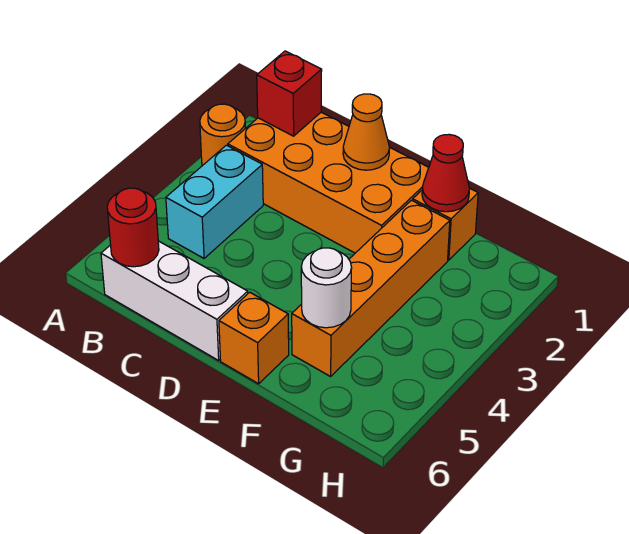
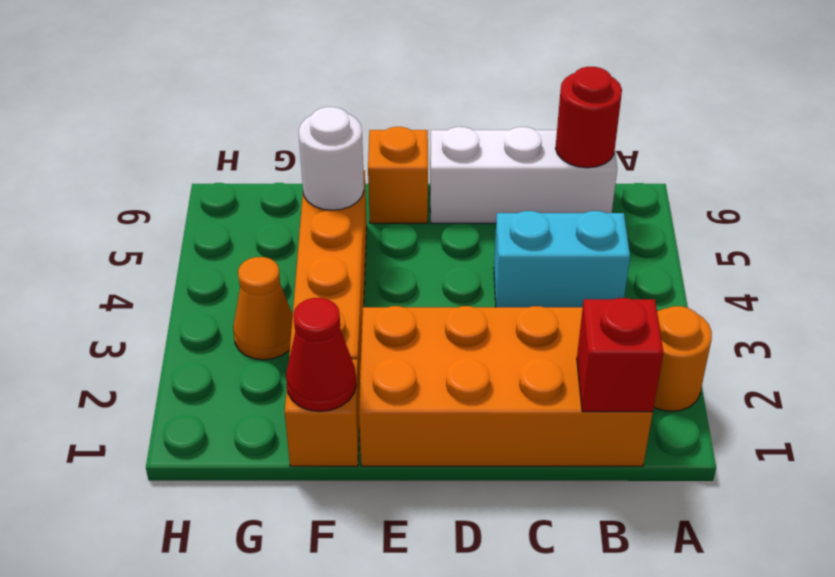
cyan brick B3:B4 level 1 -> cyan brick B4:C4 level 1
orange cone D1 level 2 -> orange cone G3 level 1

